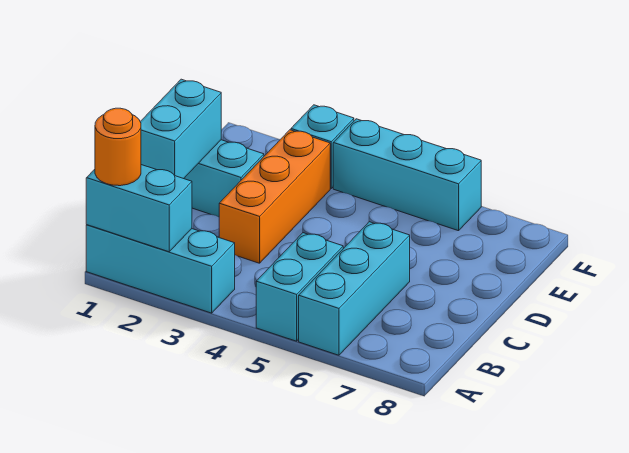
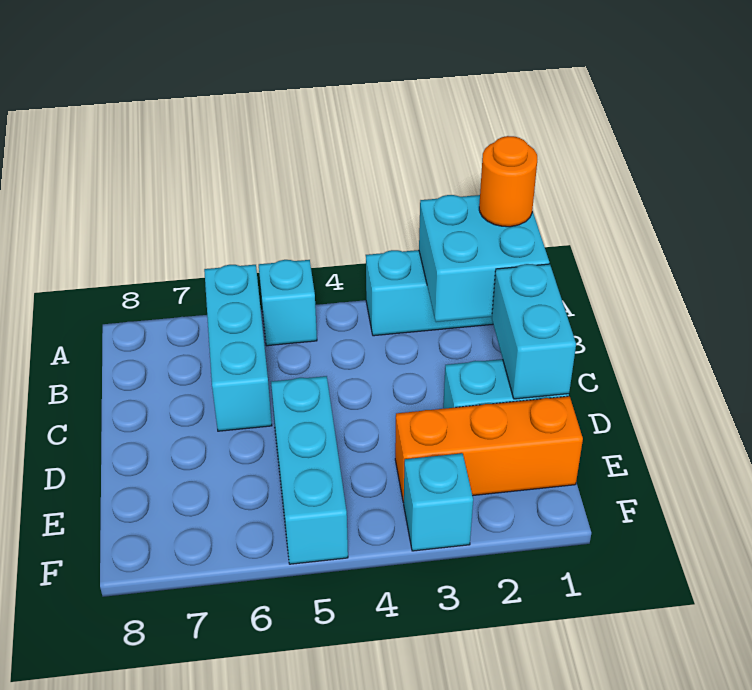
cyan brick A1:A2 level 2 -> cyan brick A1:B2 level 2
cyan brick A5:B5 level 1 -> cyan brick A5 level 1
orange brick C3:E3 level 1 -> orange brick E1:E3 level 1
cyan brick F4:F6 level 1 -> cyan brick D5:F5 level 1

